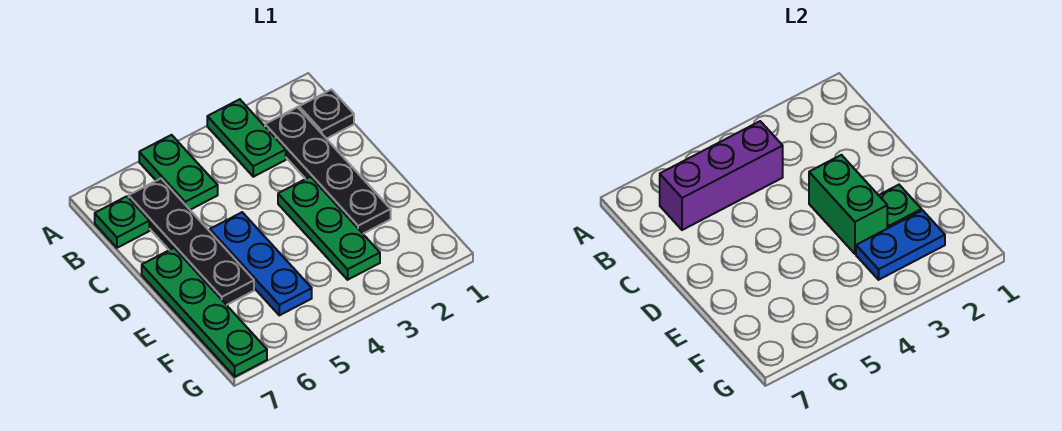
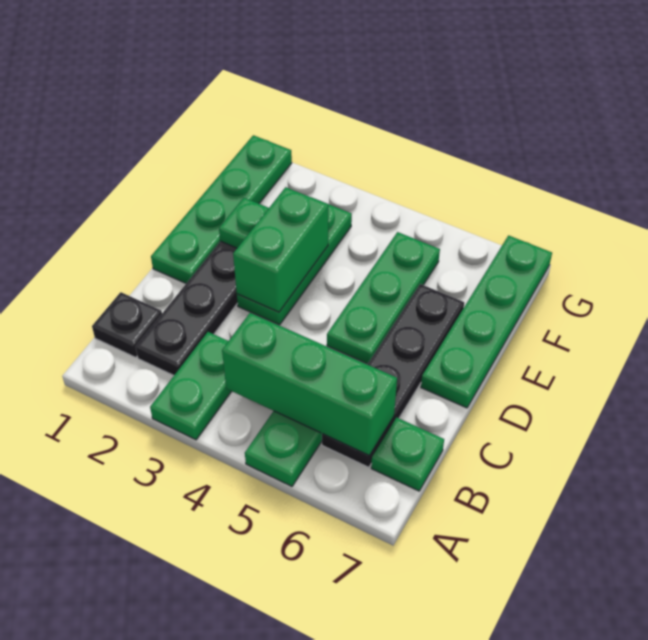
purple brick B4:B6 level 2 -> green brick B4:B6 level 2
none -> green plate D1:G1 level 1
blue plate D5:F5 level 1 -> green plate D5:F5 level 1
blue plate F2:F3 level 2 -> none

